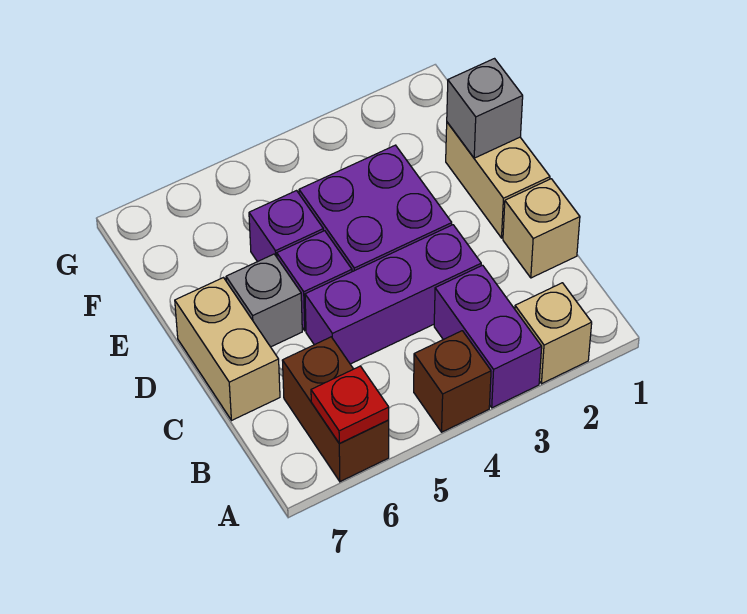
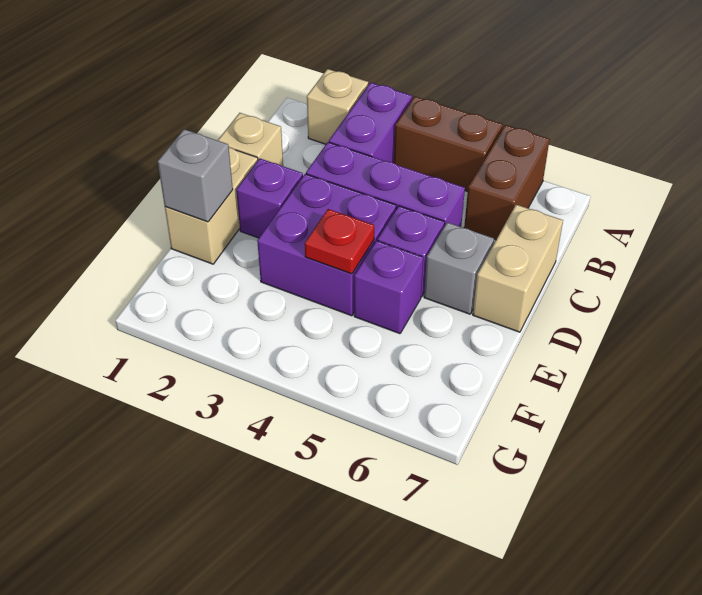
brown brick A4 level 1 -> brown brick A4:A5 level 1
red plate A6 level 2 -> red plate E4 level 2
none -> purple brick D2 level 1

